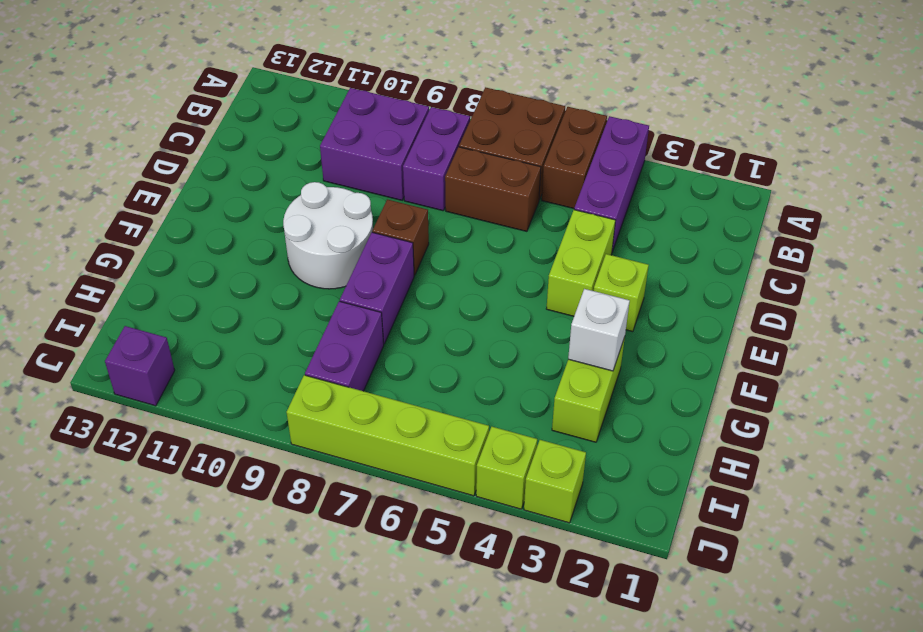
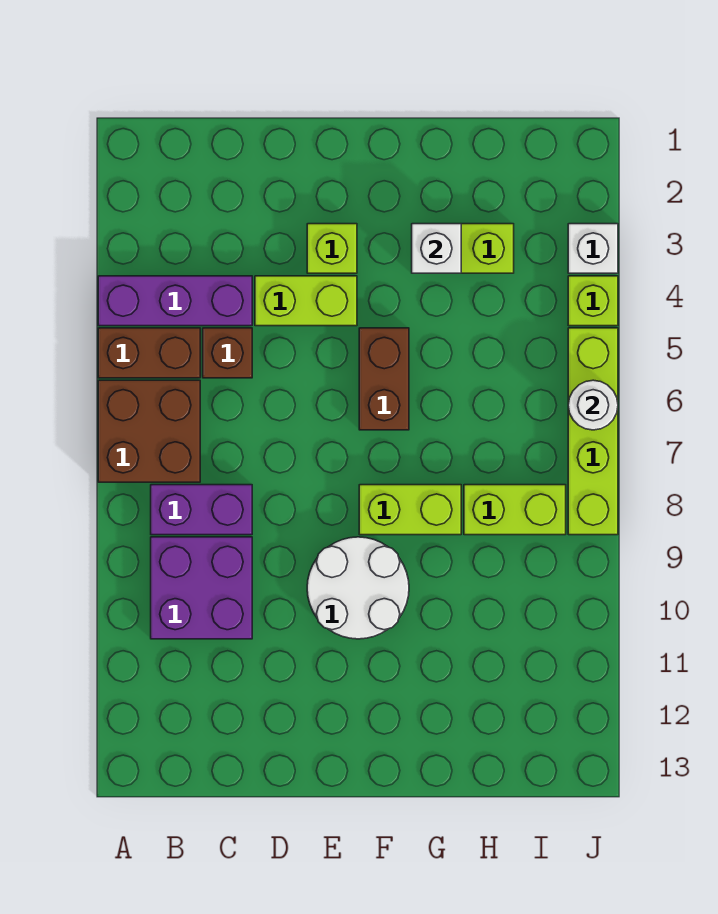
brown brick C6:C7 level 1 -> brown brick F5:F6 level 1
brown brick E8 level 1 -> brown brick C5 level 1
purple brick F8:G8 level 1 -> lime brick F8:G8 level 1
purple brick H8:I8 level 1 -> lime brick H8:I8 level 1
lime brick J3 level 1 -> white brick J3 level 1
none -> white round brick J6 level 2
purple brick J12 level 1 -> none

